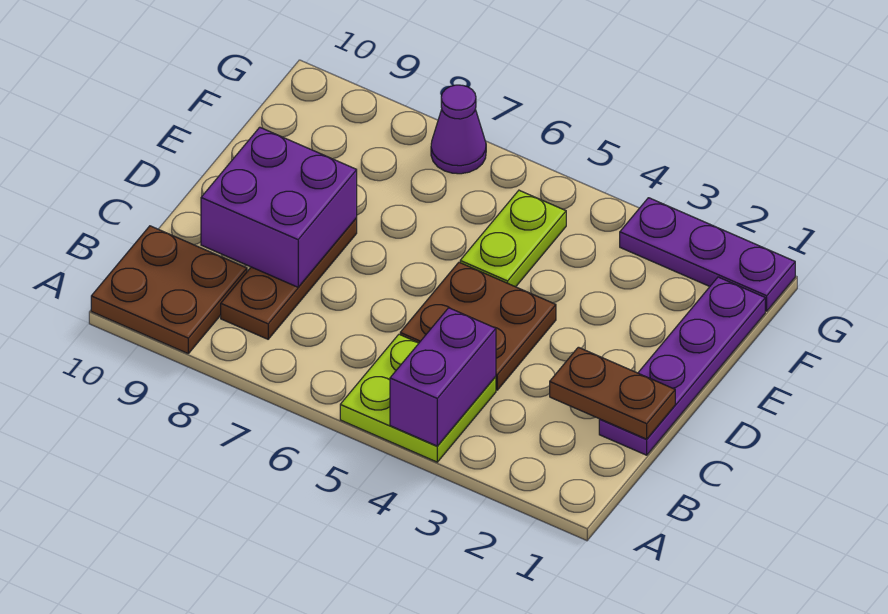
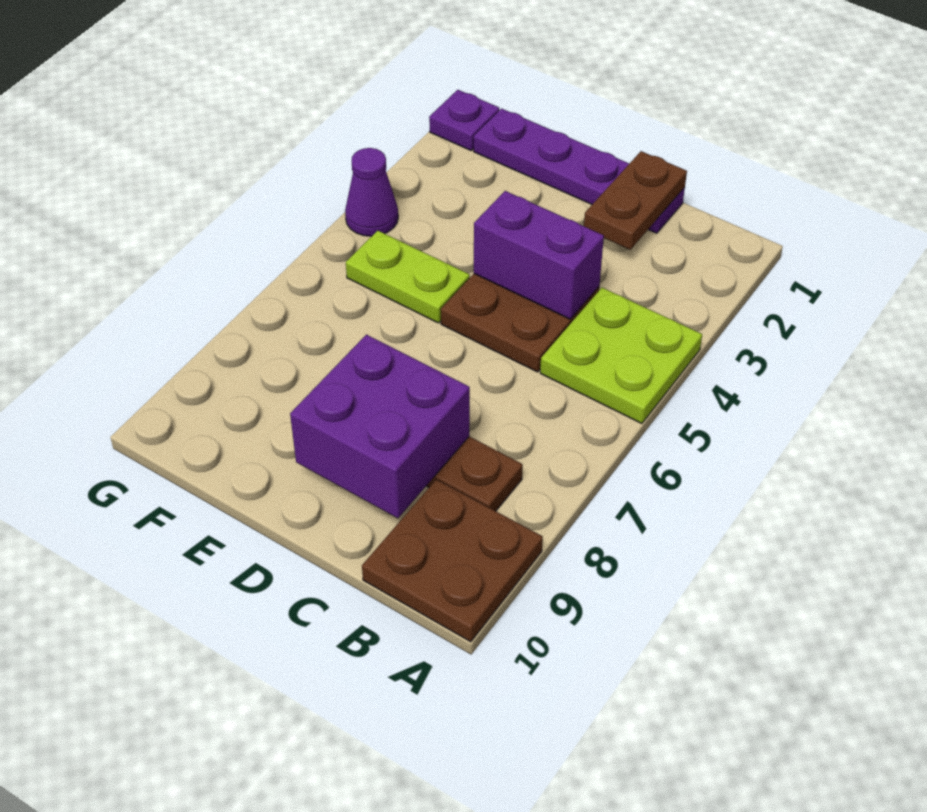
purple brick A4:B4 level 2 -> purple brick C4:D4 level 2
purple plate G1:G3 level 1 -> purple plate G1 level 1
purple cone G7 level 1 -> purple cone G4 level 1

